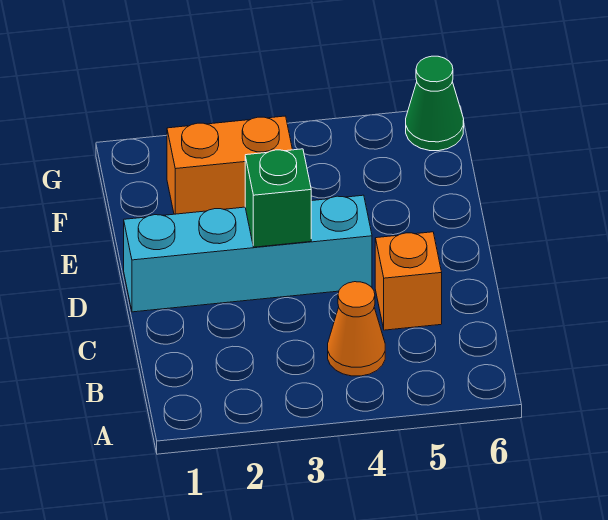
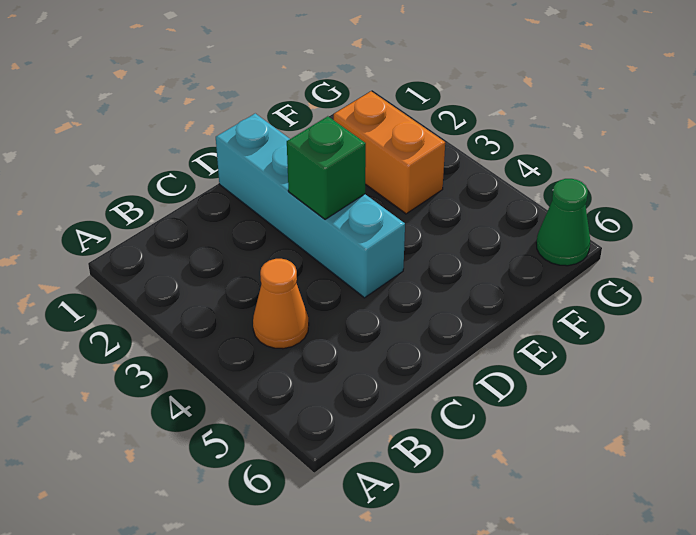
orange brick C5 level 1 -> none

